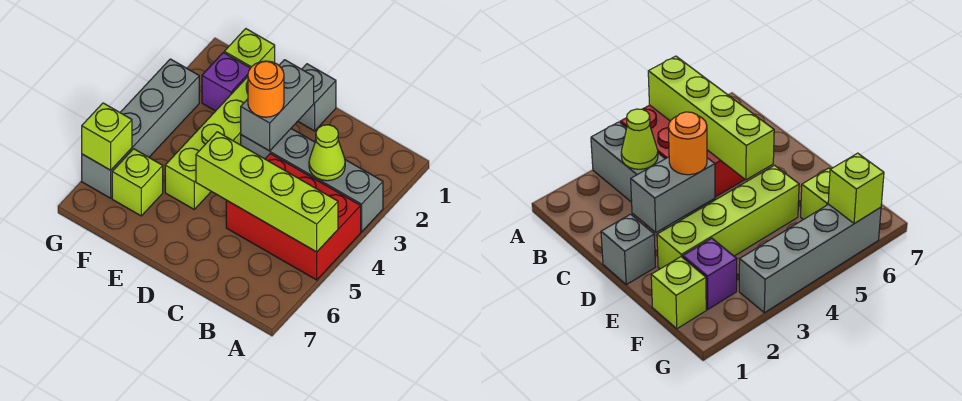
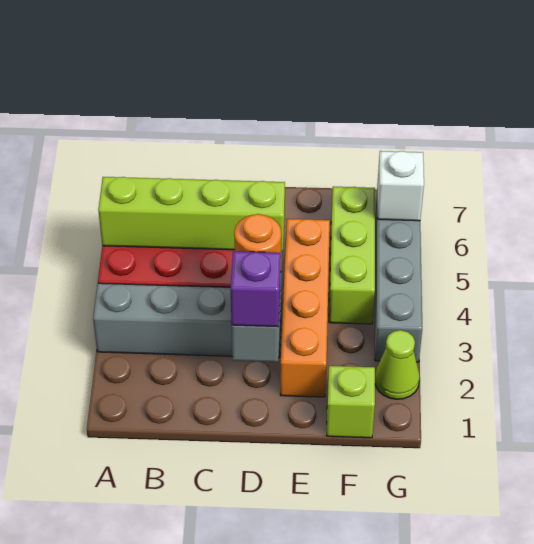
lime cone B3 level 2 -> lime cone G2 level 1
grey brick D1 level 1 -> none
lime brick E2:E5 level 1 -> orange brick E2:E5 level 1
purple brick F2 level 1 -> purple brick D2 level 3
lime brick F6 level 1 -> lime brick F4:F6 level 1
lime brick G6 level 2 -> white brick G6 level 2

